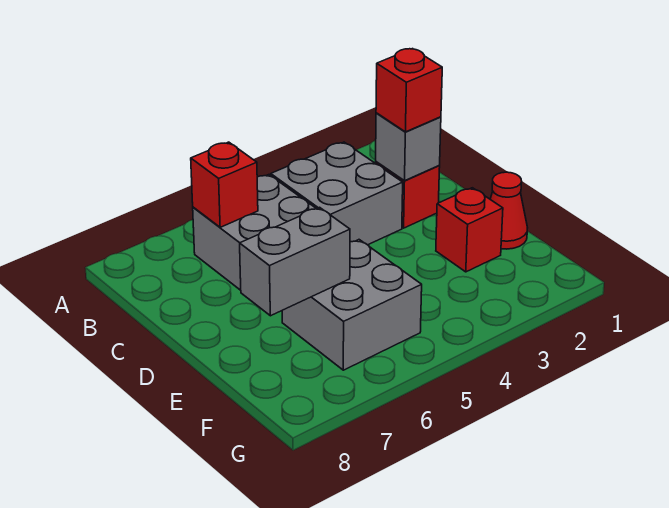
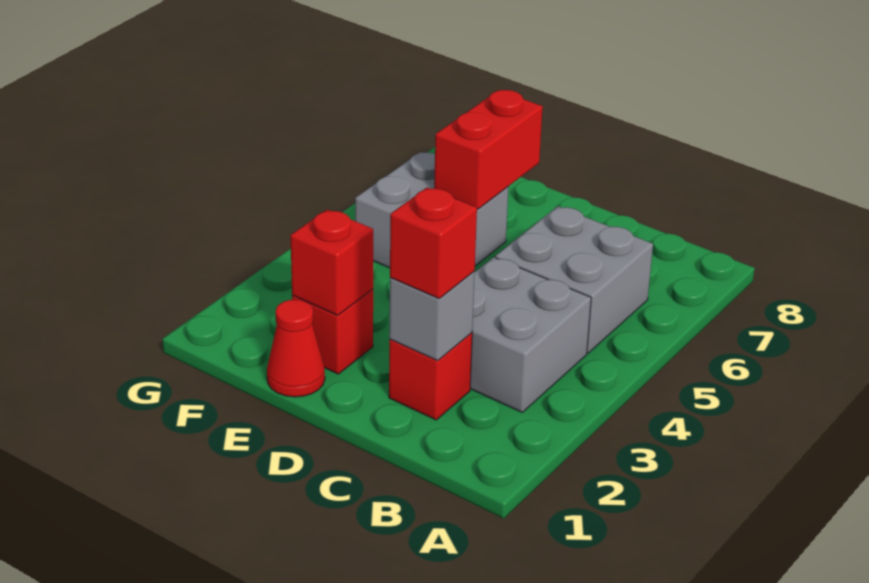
red brick B6 level 2 -> red brick E2 level 2
grey brick E6:E7 level 2 -> red brick E6:E7 level 2

